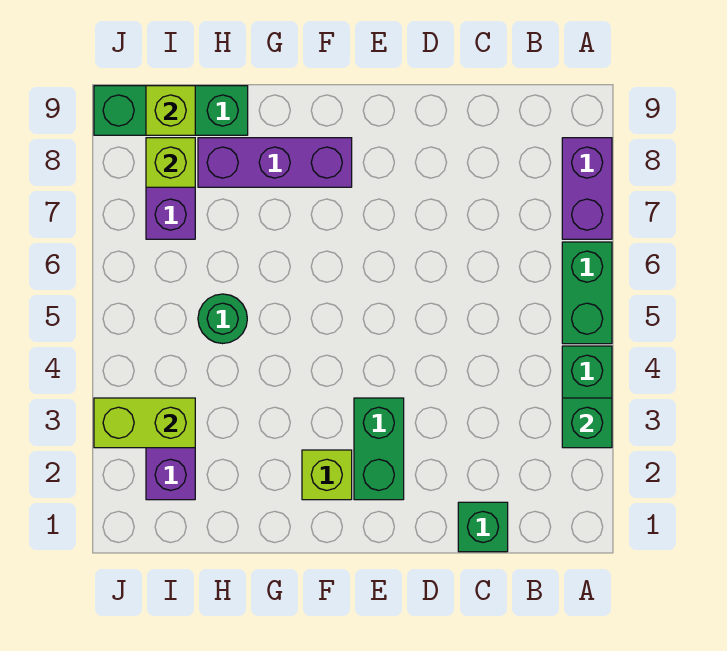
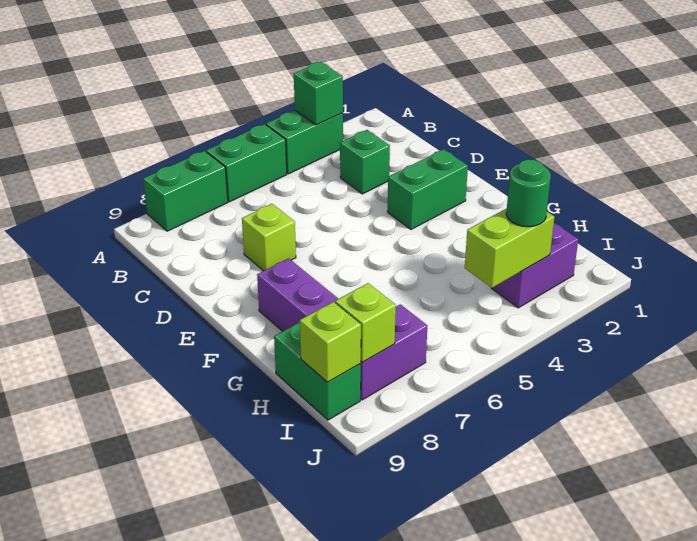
purple brick A7:A8 level 1 -> green brick A7:A8 level 1
green brick C1 level 1 -> green brick C3 level 1
lime brick F2 level 1 -> lime brick D7 level 1
green round brick H5 level 1 -> green round brick I3 level 3
green brick H9:J9 level 1 -> green brick H9:I9 level 1
lime brick I3:J3 level 2 -> lime brick I3:I4 level 2

